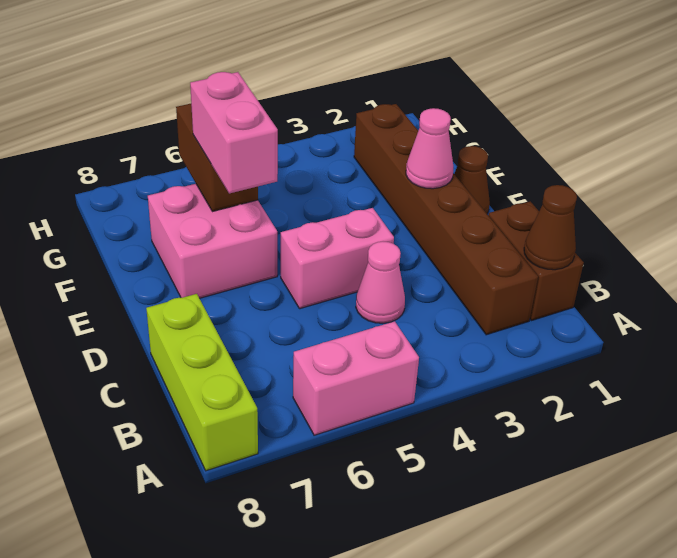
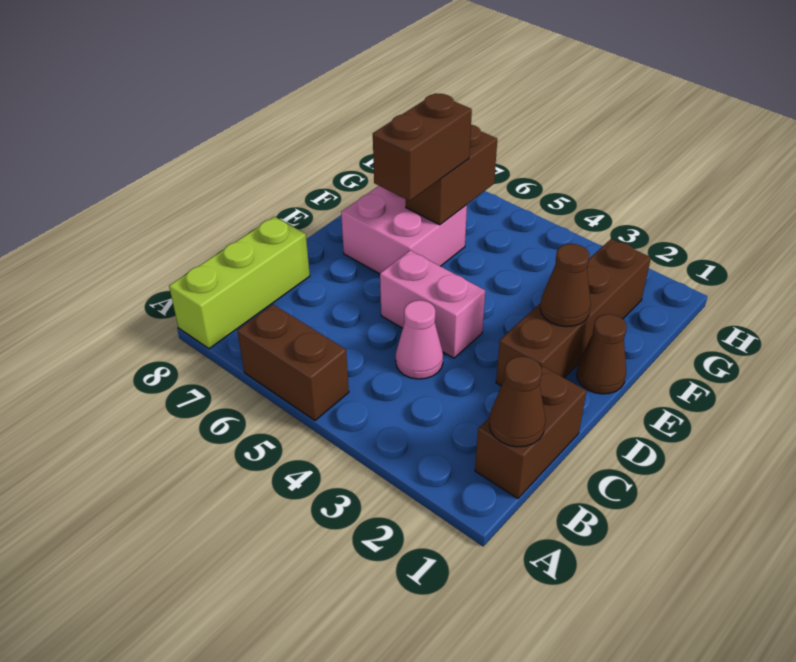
pink brick A5:A6 level 1 -> brown brick A5:A6 level 1
brown brick B2:G2 level 1 -> brown brick D2:G2 level 1
pink cone E2 level 2 -> brown cone E2 level 2
pink brick E6:F6 level 3 -> brown brick E6:F6 level 3

